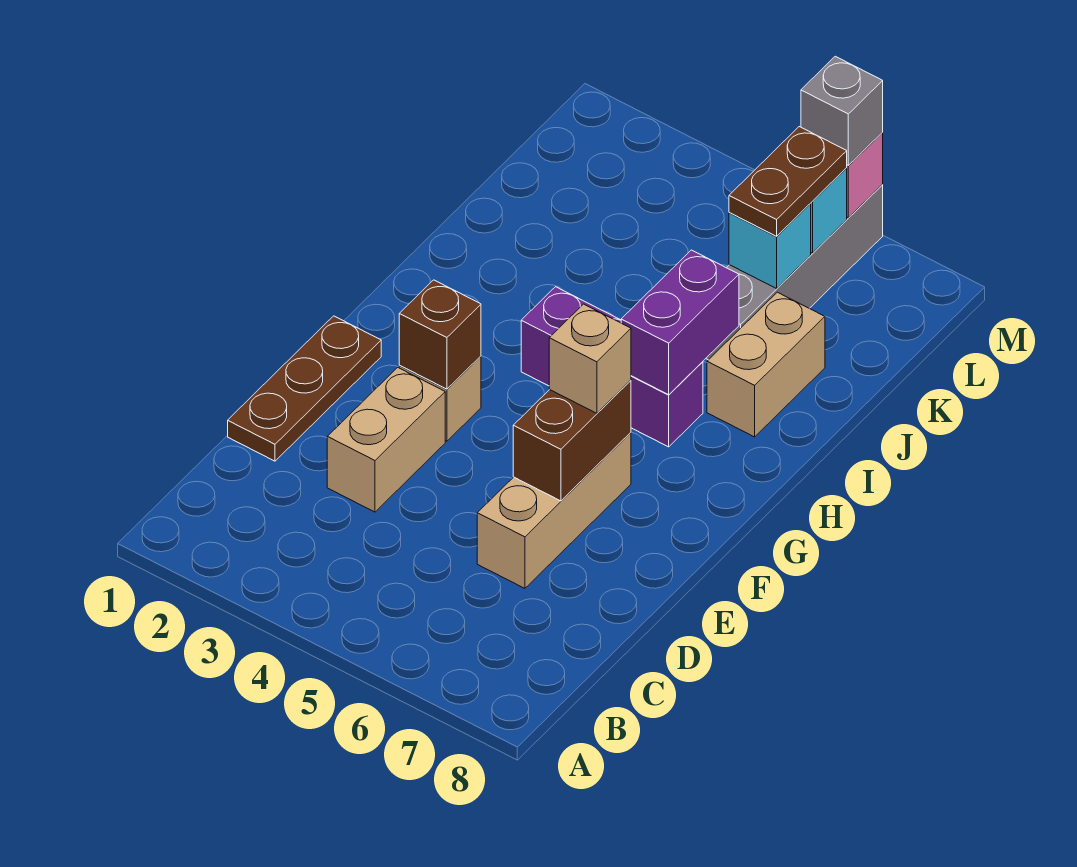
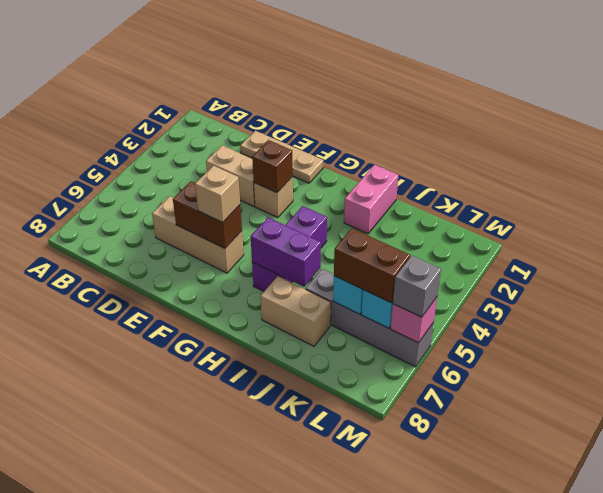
brown plate D1:F1 level 1 -> tan plate D1:F1 level 1
none -> pink brick I1:I2 level 1
brown plate K6:L6 level 3 -> brown brick K6:L6 level 3

